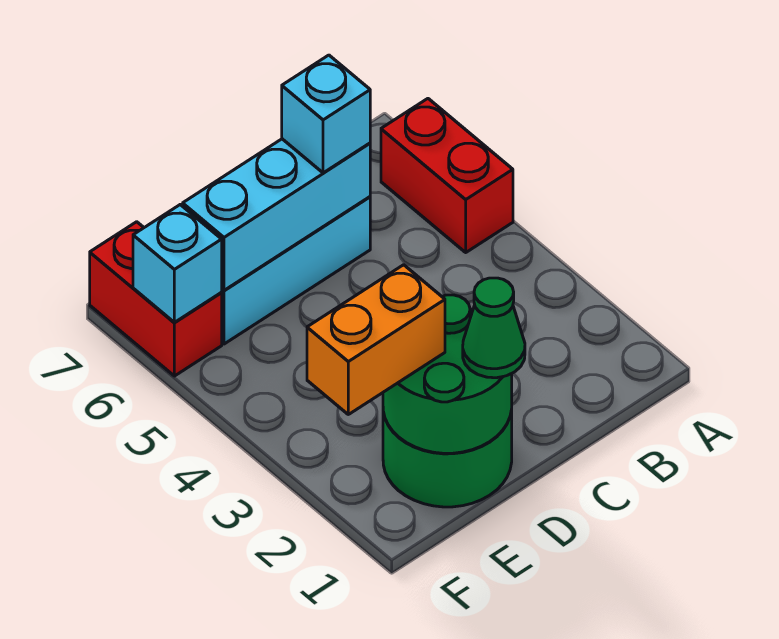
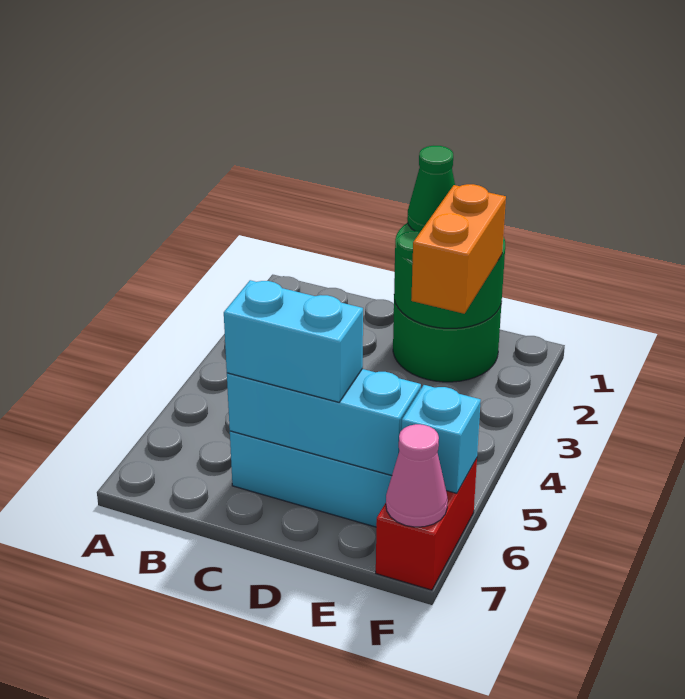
red brick A5:A6 level 1 -> none
cyan brick C6 level 3 -> cyan brick C6:D6 level 3
orange brick E2:F2 level 3 -> orange brick E2:E3 level 3
none -> pink cone F7 level 2

